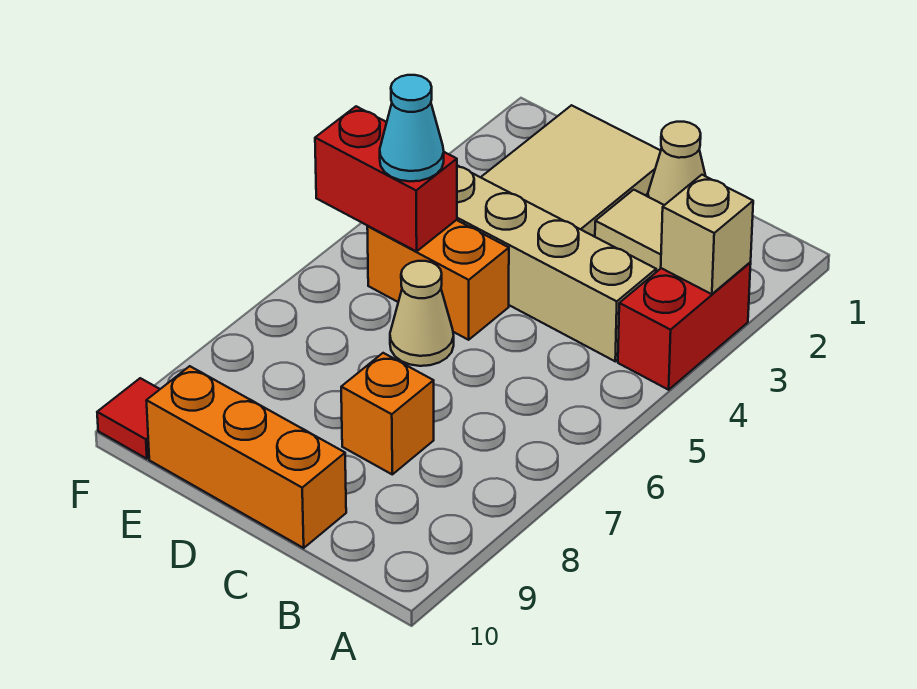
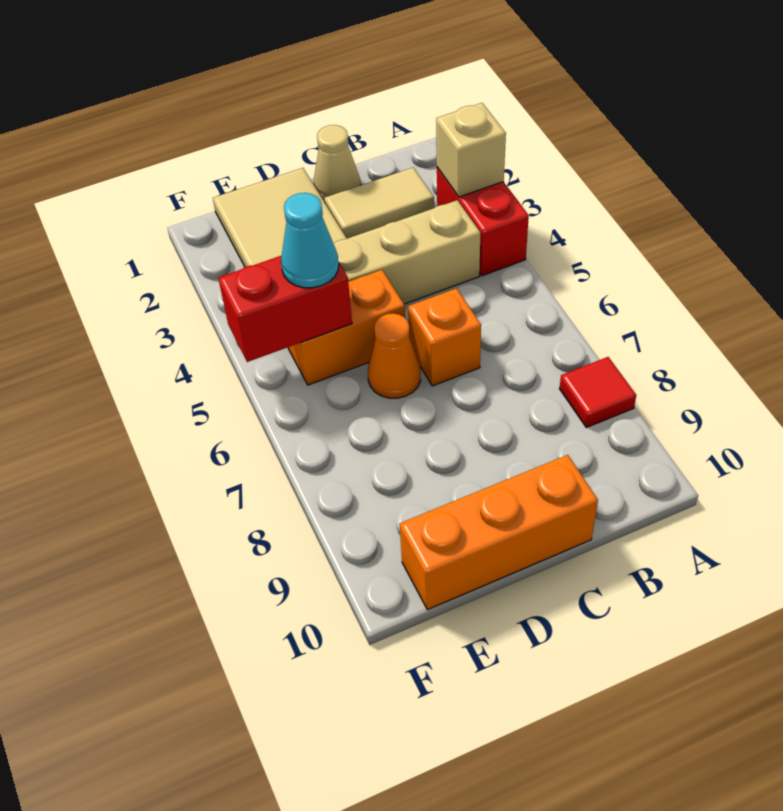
orange brick C8 level 1 -> orange brick C6 level 1
tan cone D6 level 1 -> orange cone D6 level 1
red tile F10 level 1 -> red tile A8 level 1

